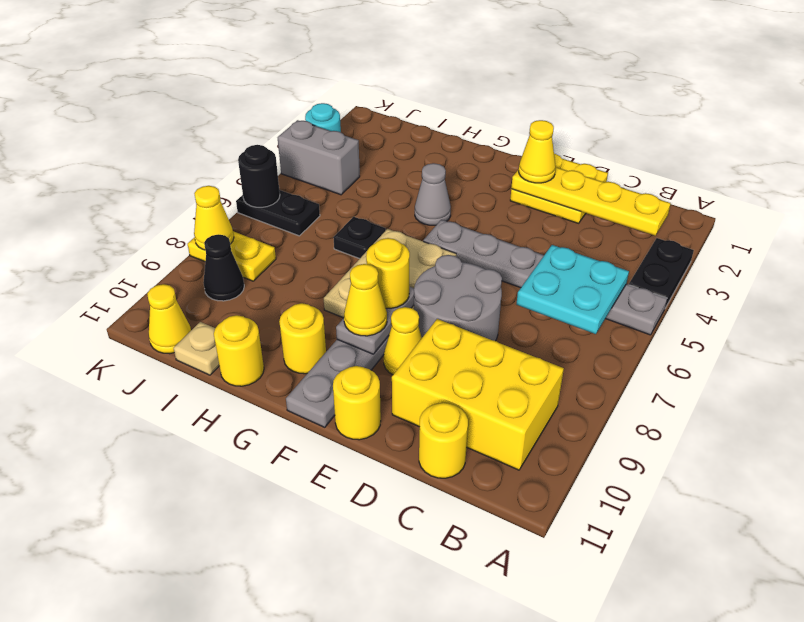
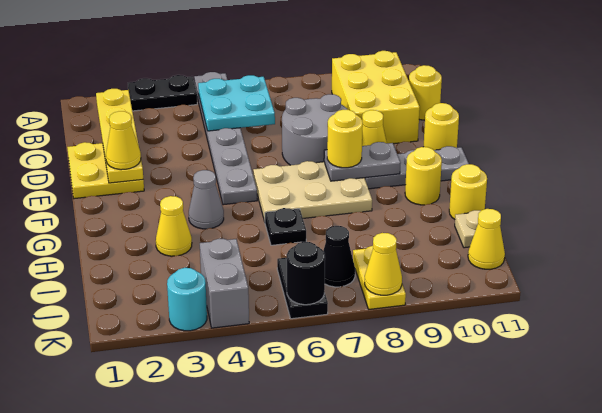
yellow cone F9 level 3 -> yellow cone H3 level 1
black cone J9 level 1 -> black cone J7 level 1

